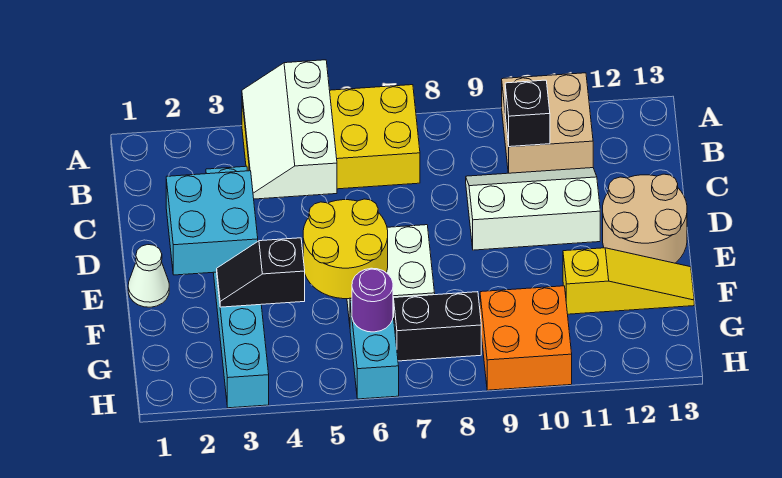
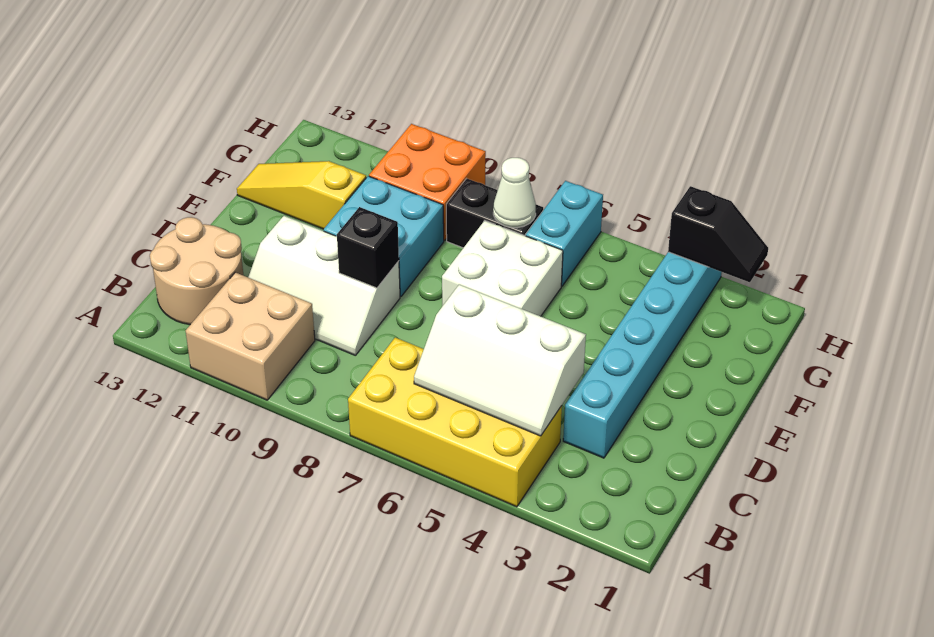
white slope A4:C5 level 2 top 5 -> white slope B4:C6 level 2 top C
black brick B10 level 2 -> black brick D9 level 2
cyan brick D2:E3 level 2 -> cyan brick E9:F10 level 1
tan round brick D12:E13 level 1 -> tan round brick B12:C13 level 1
white cone E1 level 1 -> white cone G7 level 2
yellow round brick E5:F6 level 2 -> none
black slope F3:F4 level 2 top 4 -> black slope H2:H3 level 2 top 3
purple round brick G6 level 2 -> none

